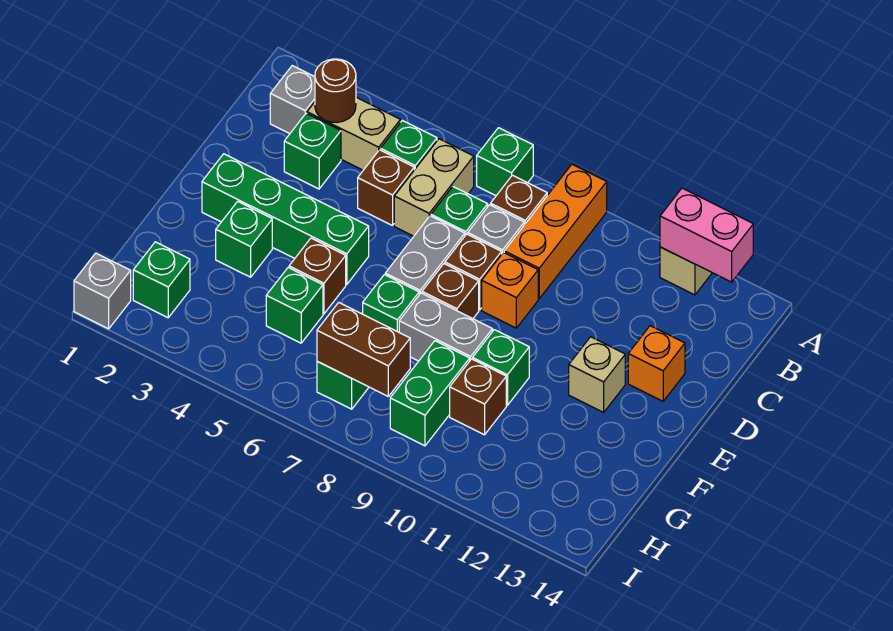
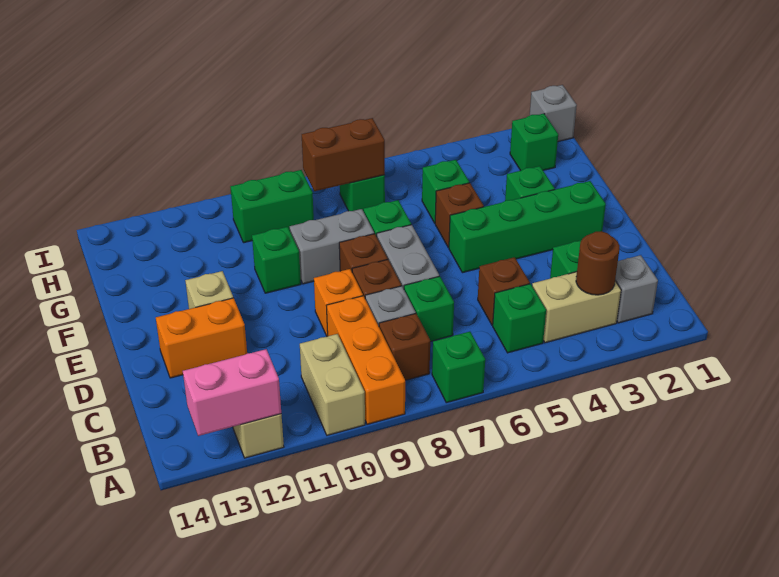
tan brick B6:C6 level 1 -> tan brick A10:B10 level 1
orange brick D13 level 1 -> orange brick D12:D13 level 1
green brick G9:H9 level 1 -> green brick H9:H10 level 1
brown brick G10 level 1 -> none

